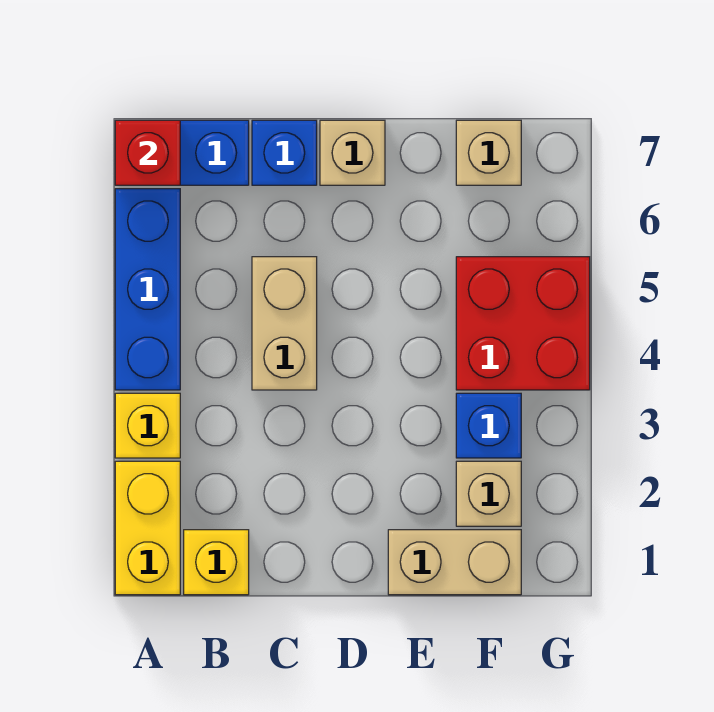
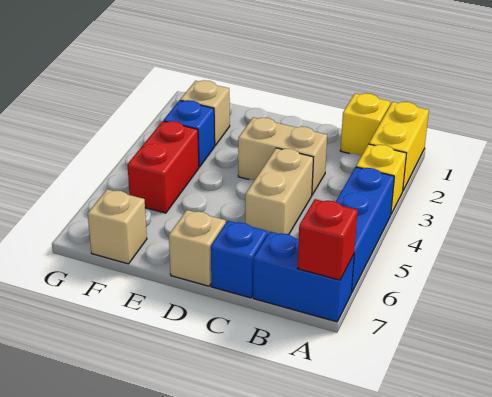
tan brick E1:F1 level 1 -> tan brick C3:D3 level 1
red brick F4:G5 level 1 -> red brick F4:F5 level 1

